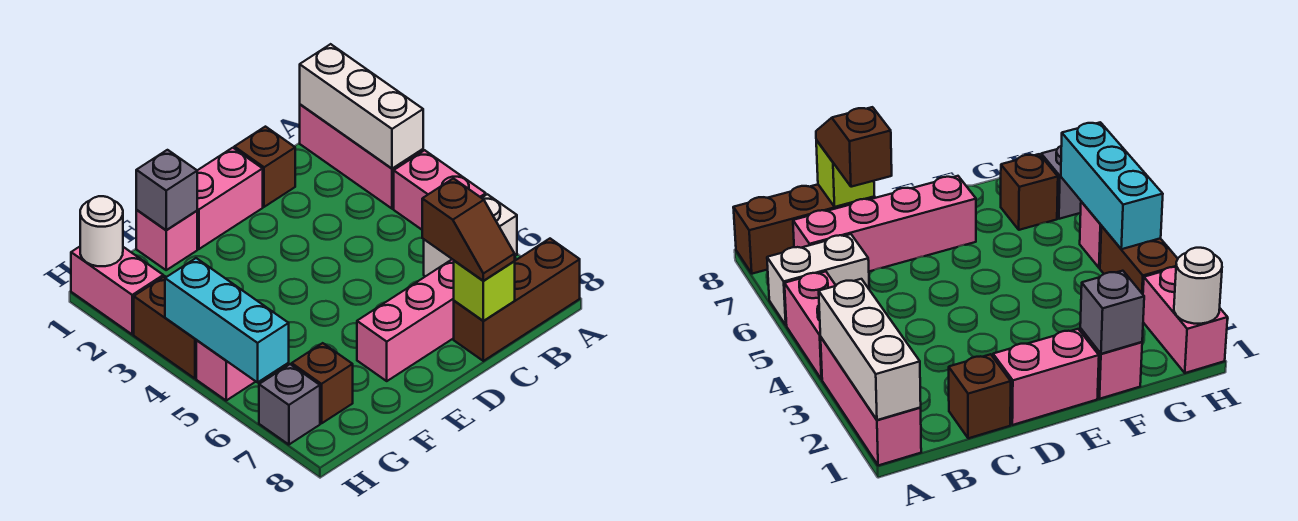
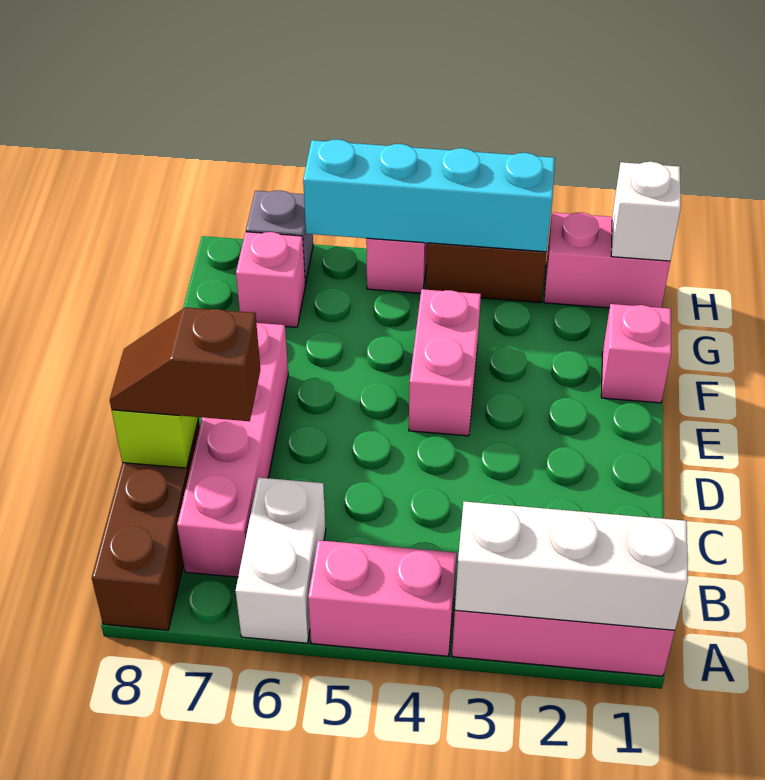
brown brick C1 level 1 -> none
pink brick D1:E1 level 1 -> pink brick E4:F4 level 1
grey brick F1 level 2 -> none
brown brick G7 level 1 -> pink brick G7 level 1
white round brick H1 level 2 -> white brick H1 level 2
cyan brick H4:H6 level 2 -> cyan brick H3:H6 level 2

